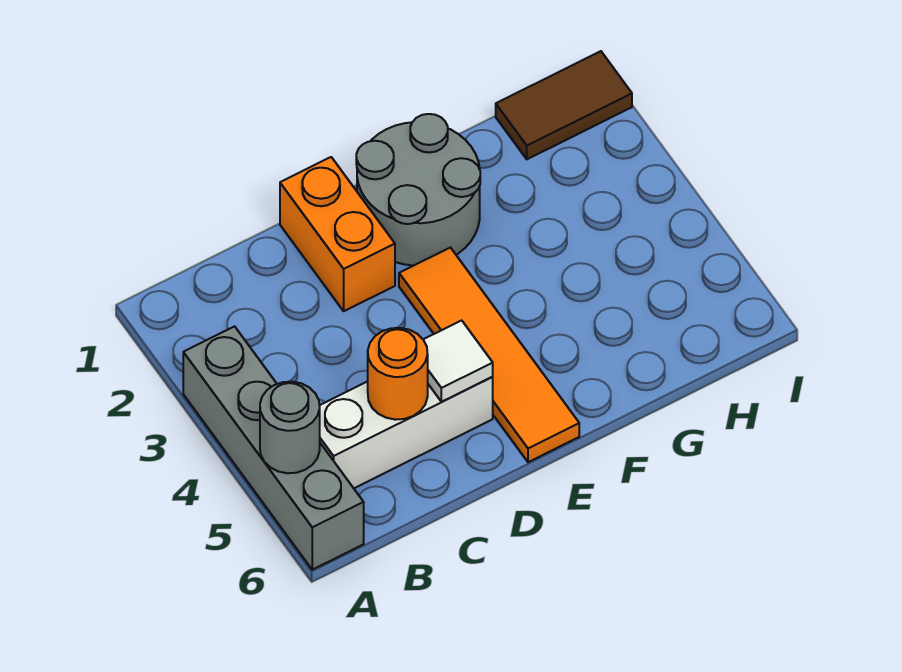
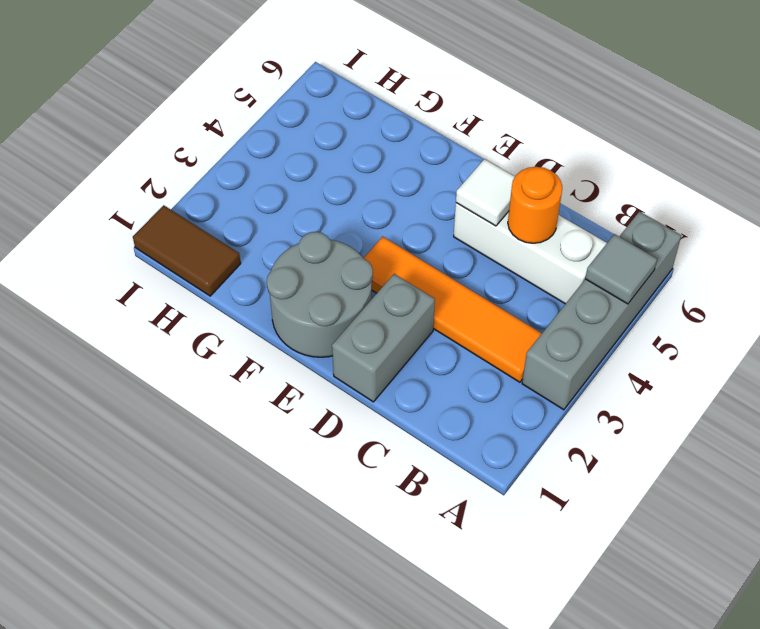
grey round brick A5 level 2 -> grey tile A5 level 2
orange brick D1:D2 level 1 -> grey brick D1:D2 level 1
orange tile E3:E6 level 1 -> orange tile B3:E3 level 1

